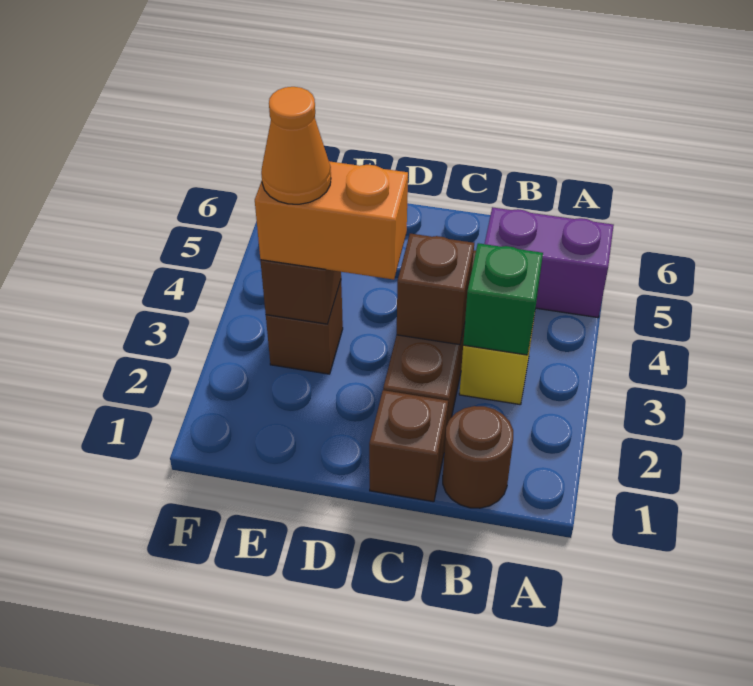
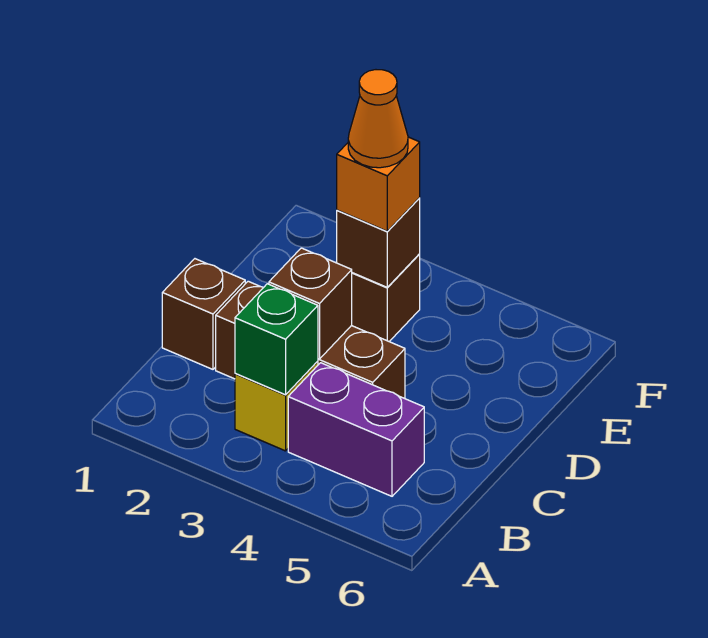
purple brick A5:B5 level 1 -> purple brick B4:B5 level 1
brown round brick B1 level 1 -> none
orange brick D3:E3 level 3 -> orange brick E3 level 3

